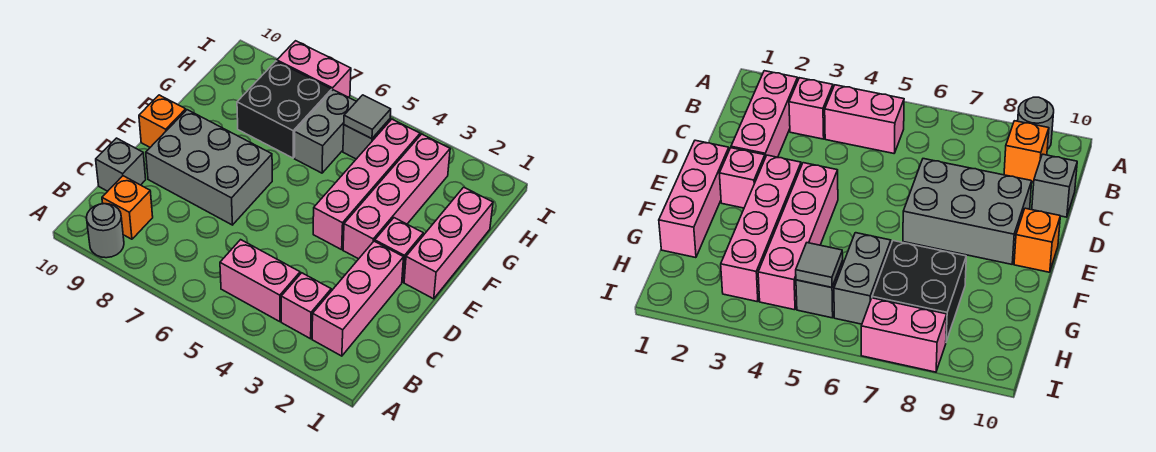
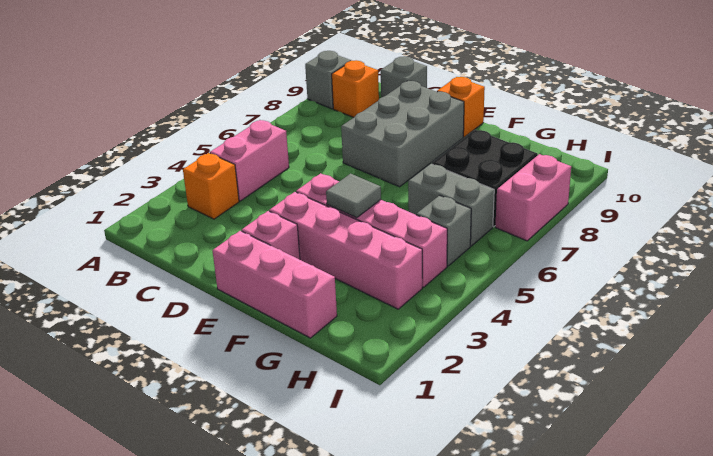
grey round brick A9 level 1 -> grey brick A9 level 1
pink brick B2:D2 level 1 -> none
pink brick B3 level 1 -> orange brick B3 level 1
grey tile H5 level 2 -> grey tile F4 level 2

